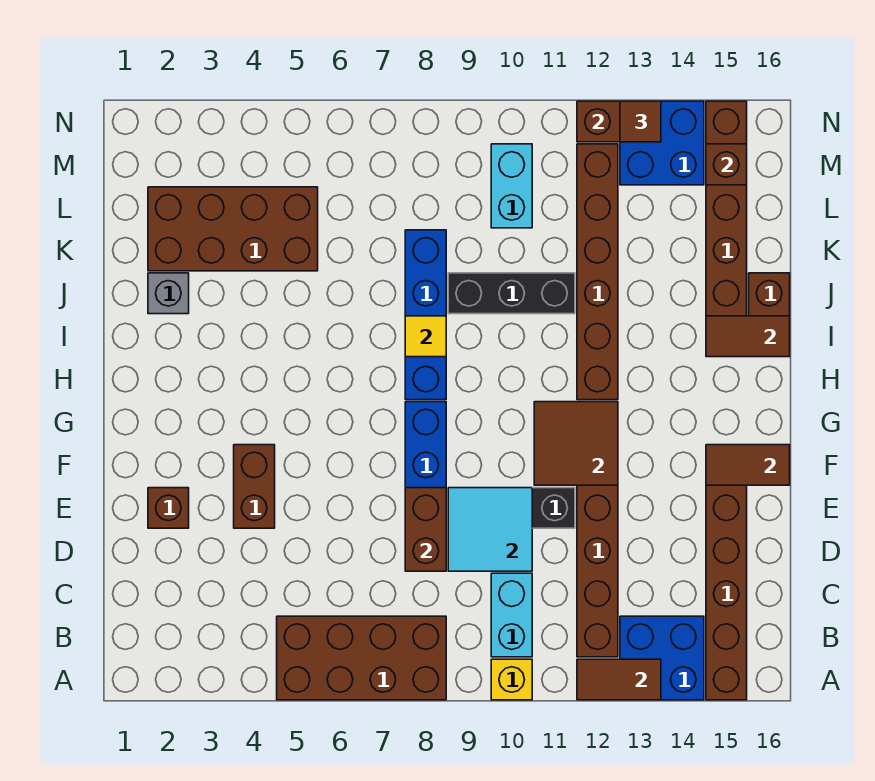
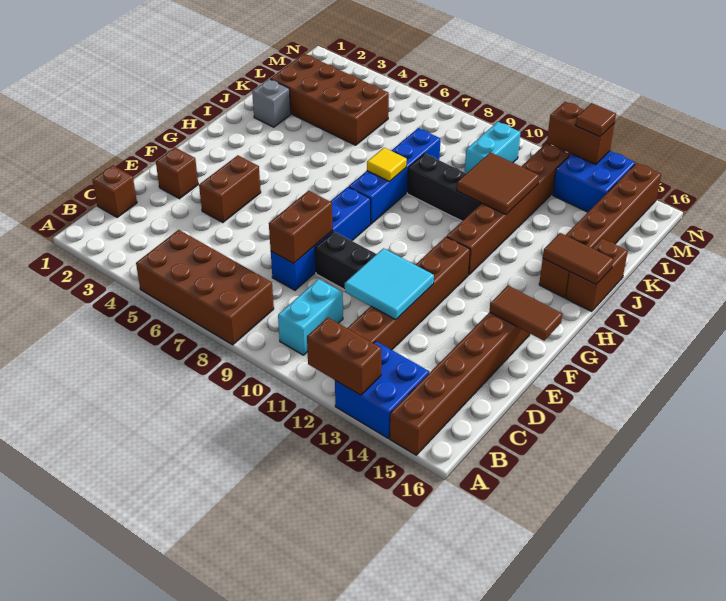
yellow brick A10 level 1 -> none
brown tile A12:A13 level 2 -> brown brick A12:A13 level 2
cyan tile D9:E10 level 2 -> cyan tile D11:E12 level 2
brown tile F11:G12 level 2 -> brown tile J11:K12 level 2
brown brick M15 level 2 -> brown brick C1 level 1

